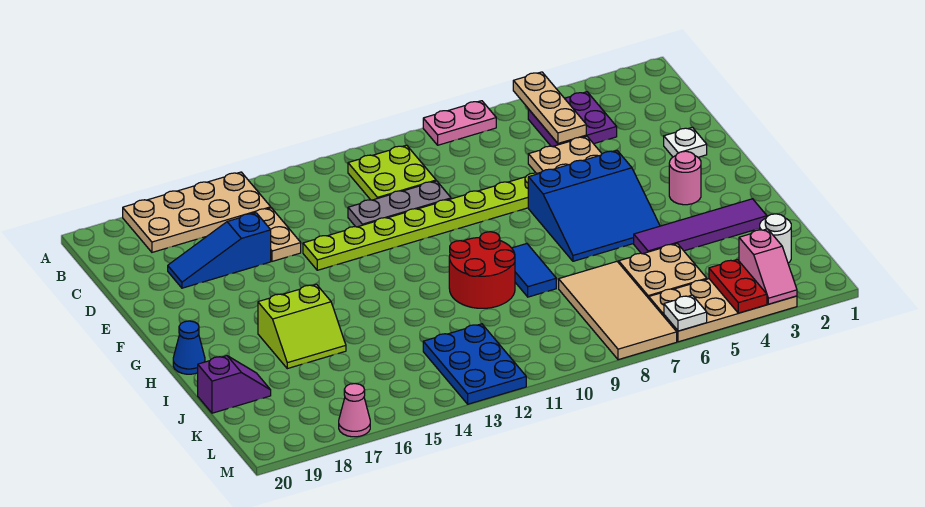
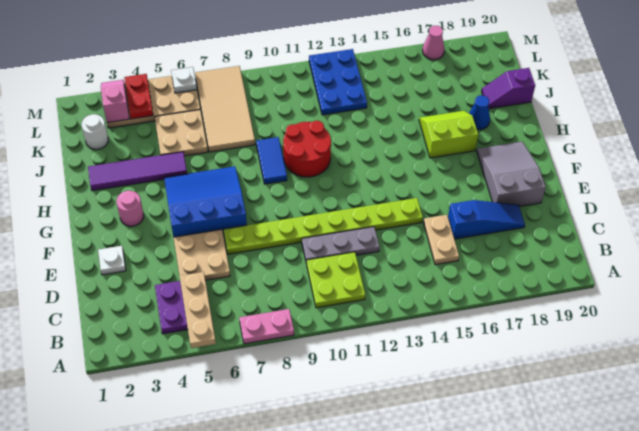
tan plate A15:B18 level 1 -> none
none -> grey slope E18:G19 level 1 top E
blue cone H20 level 1 -> blue cone I18 level 1

